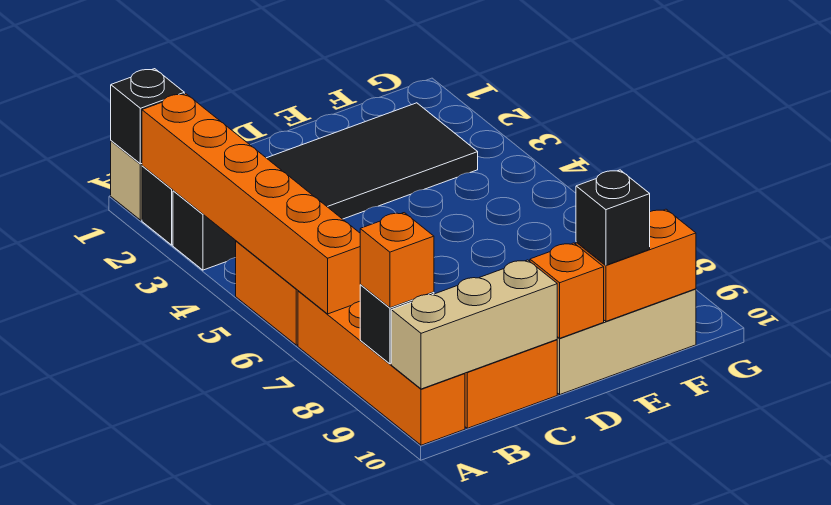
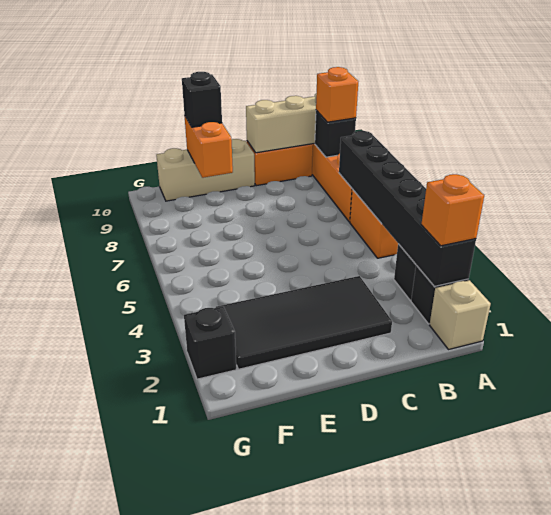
black brick A1 level 2 -> black brick G2 level 1
orange brick A2:A7 level 2 -> black brick A2:A7 level 2
orange brick D10 level 2 -> orange brick A2 level 3
orange brick E10:F10 level 2 -> orange brick E9:E10 level 2

